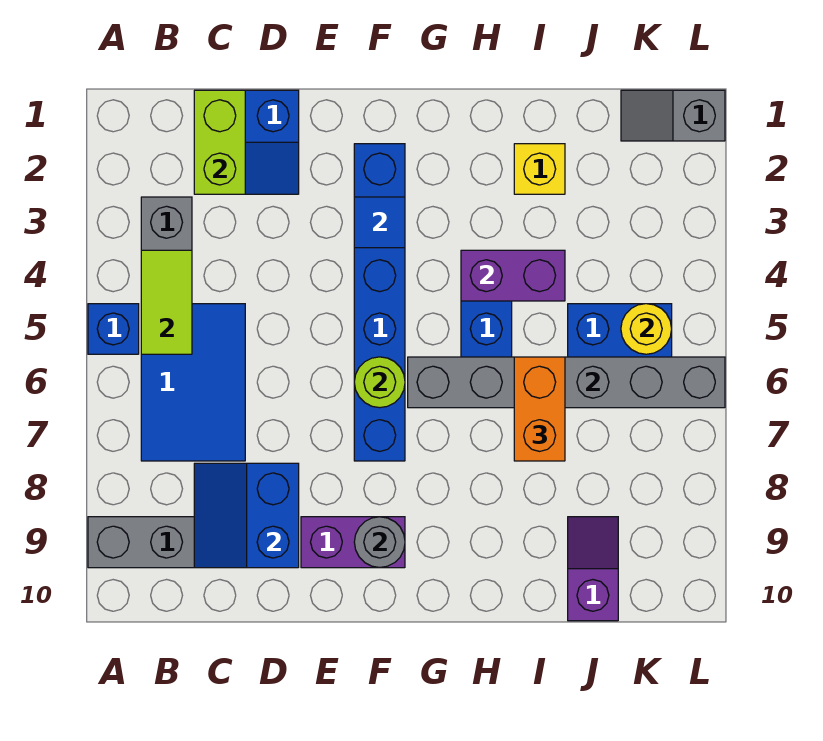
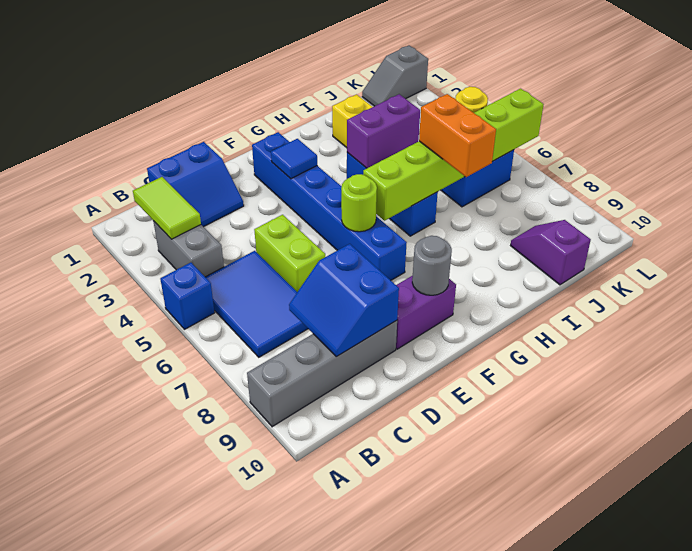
lime tile B4:B5 level 2 -> lime tile B2:B3 level 2
lime brick C1:C2 level 2 -> lime brick D5:D6 level 1
grey brick G6:L6 level 2 -> lime brick G6:L6 level 2

